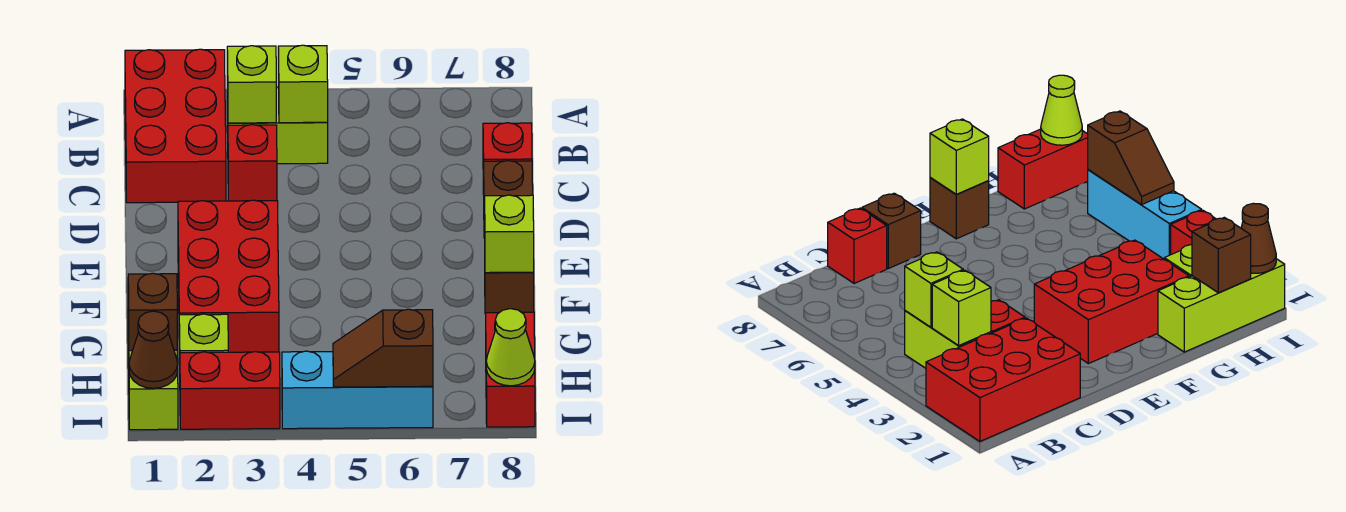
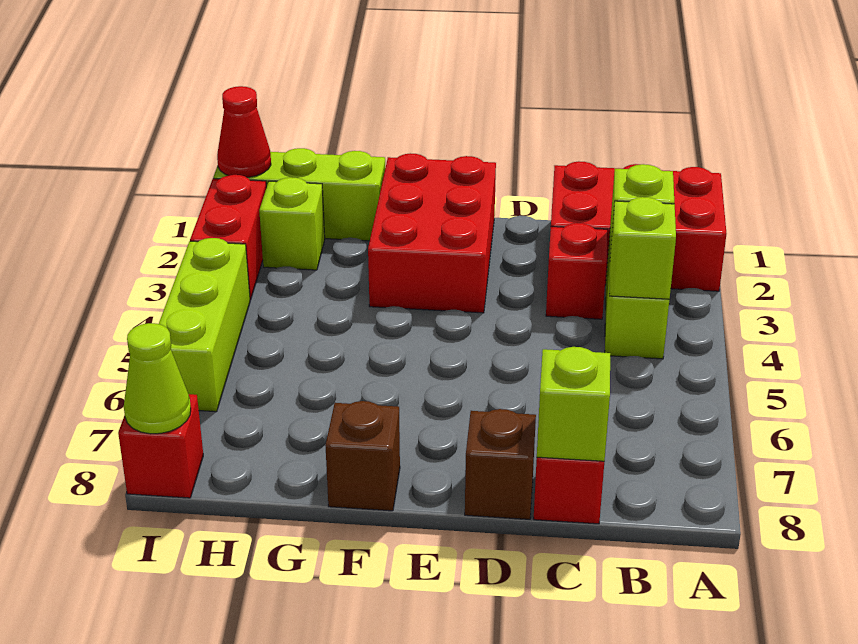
red brick E2:G3 level 1 -> red brick E1:F3 level 1
lime brick F8 level 2 -> lime brick C8 level 2
brown brick H1 level 2 -> none
red brick H8:I8 level 1 -> red brick I8 level 1
brown cone I1 level 2 -> red cone I1 level 2
cyan brick I4:I6 level 1 -> lime brick I4:I6 level 1
brown slope I5:I6 level 2 top 6 -> none

